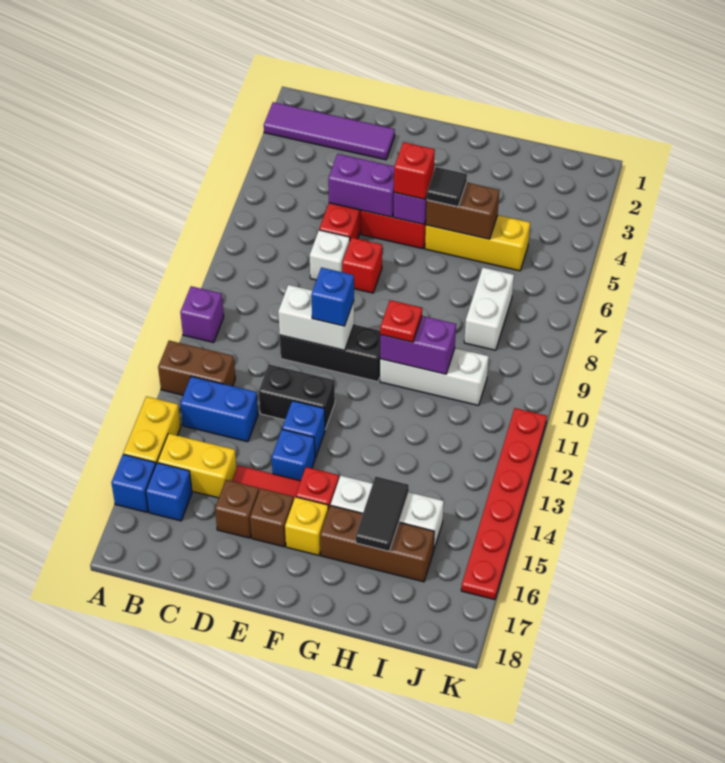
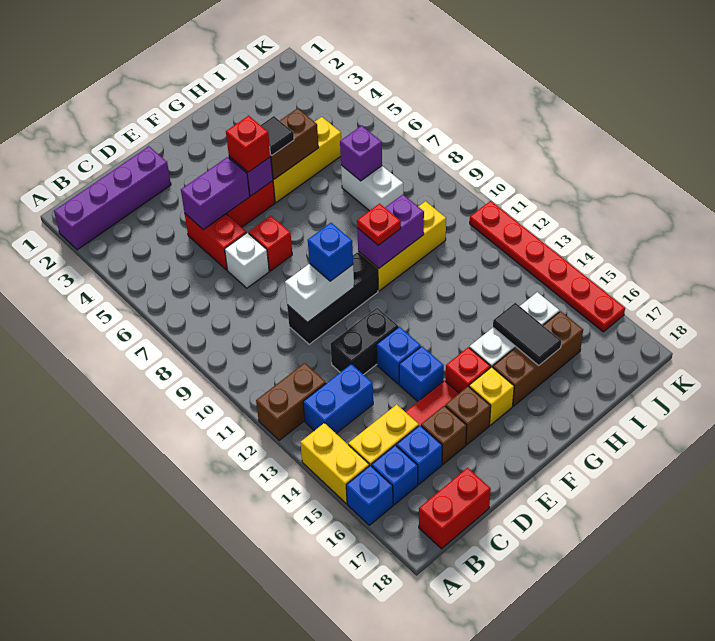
purple tile A2:D2 level 1 -> purple brick A2:D2 level 1
purple brick A10 level 1 -> purple brick I7 level 2
none -> red brick B18:C18 level 1
none -> blue brick C16 level 1
white brick G10:I10 level 1 -> yellow brick G10:I10 level 1

